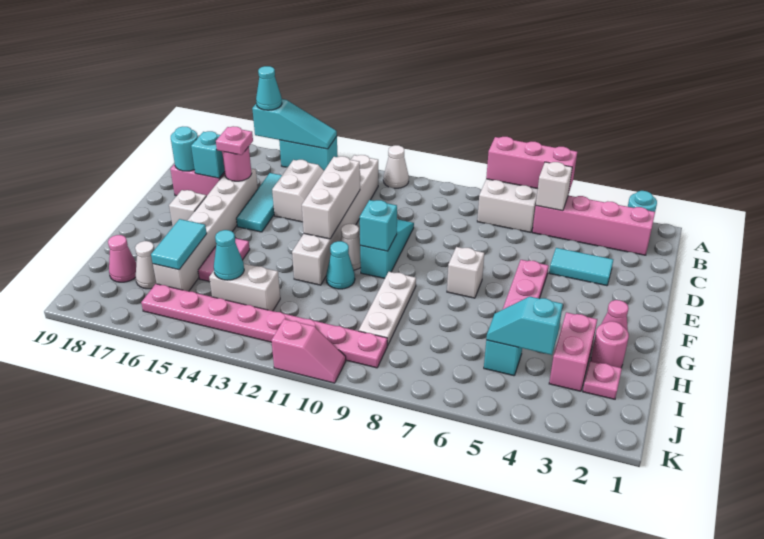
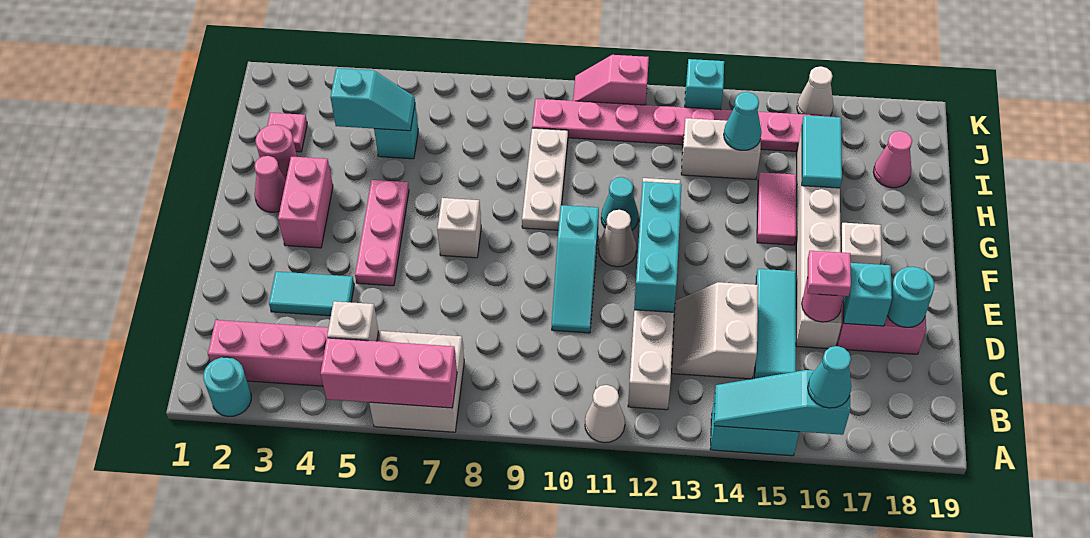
white brick D12:F12 level 2 -> cyan brick D12:F12 level 2
cyan brick F10 level 2 -> cyan brick K13 level 1
pink brick H3:I3 level 1 -> pink brick F3:G3 level 1
white cone I17 level 1 -> white cone K16 level 1

